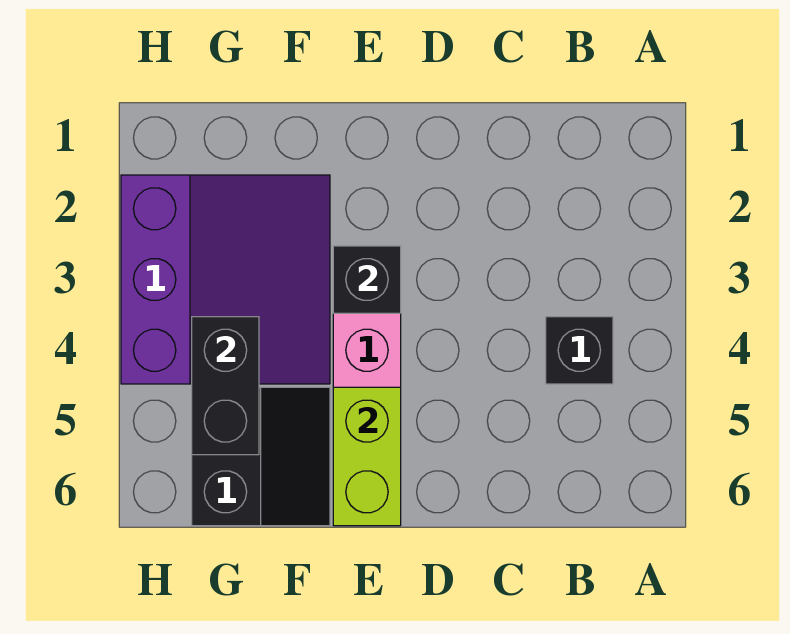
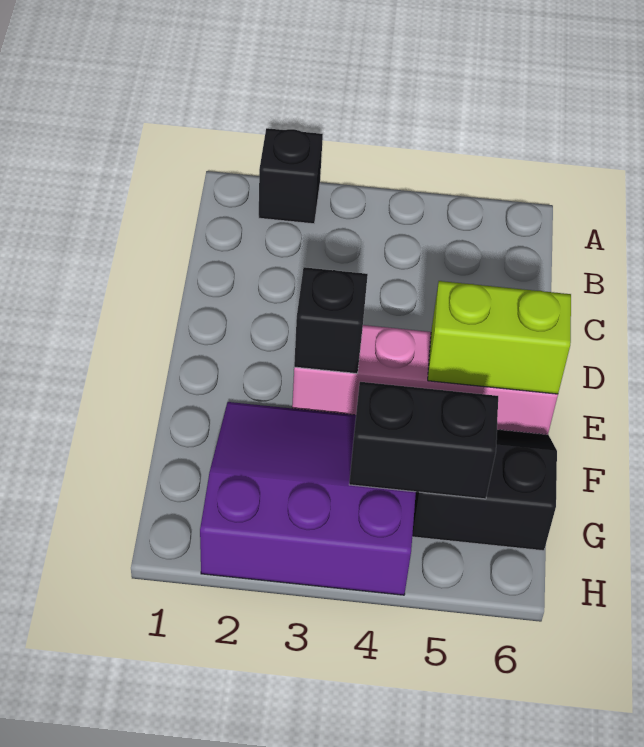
black brick B4 level 1 -> black brick A2 level 1

